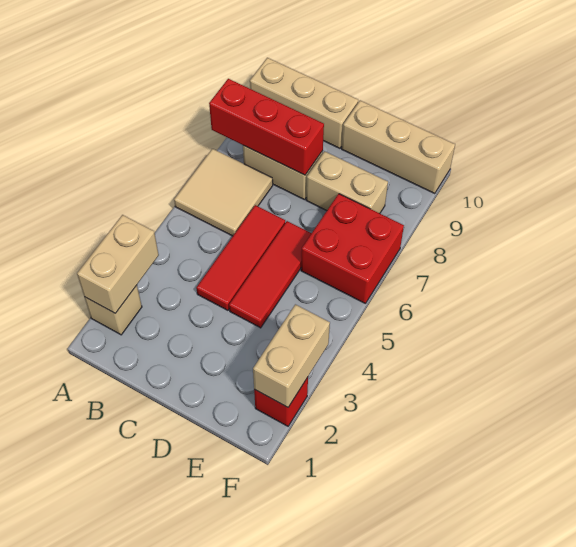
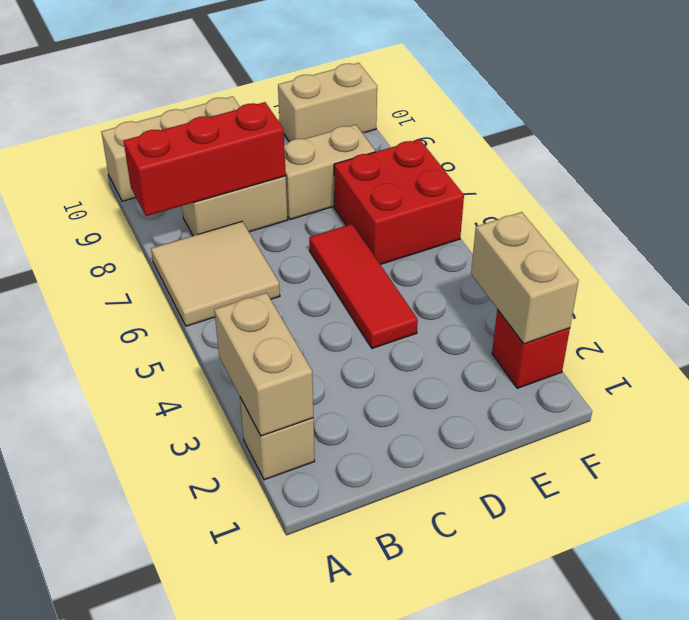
red tile C4:C6 level 1 -> none
tan brick D10:F10 level 1 -> tan brick E10:F10 level 1

